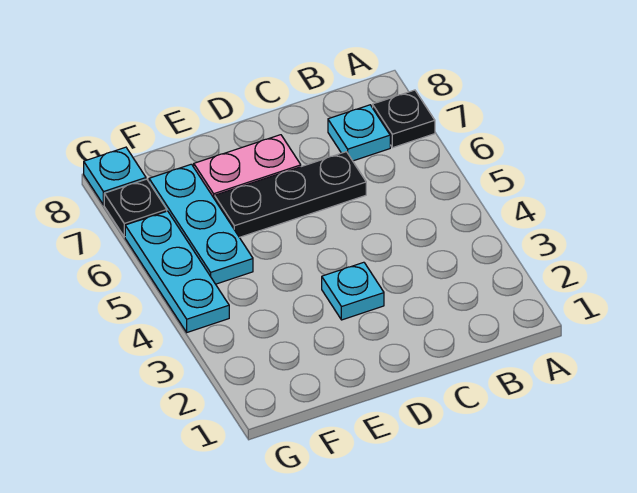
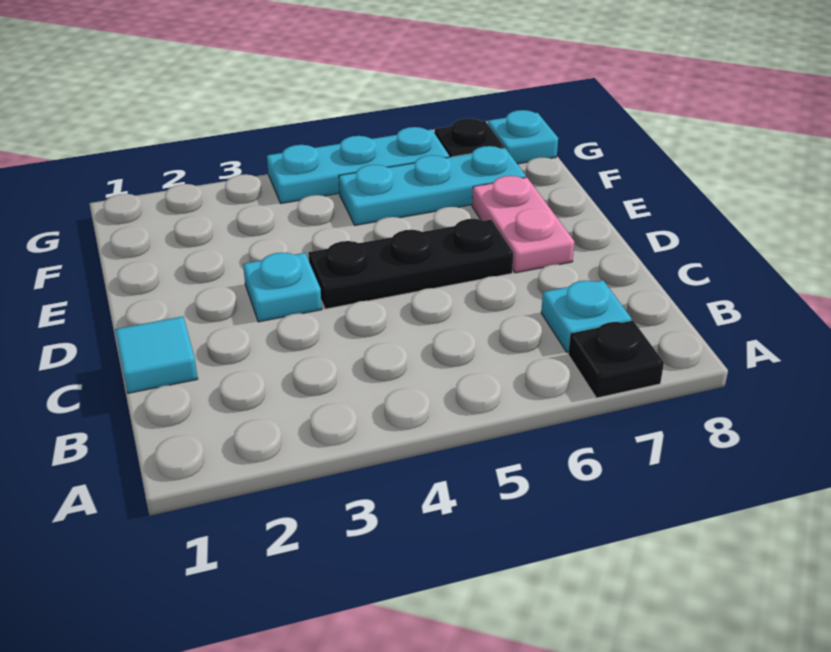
none -> cyan tile C1 level 1
black plate C6:E6 level 1 -> black plate D4:D6 level 1

